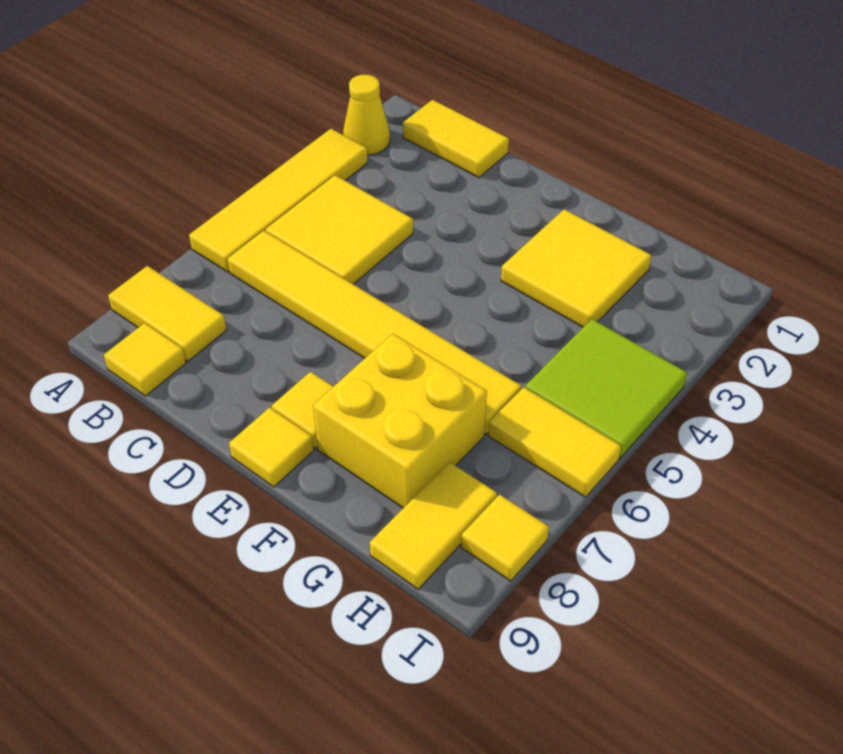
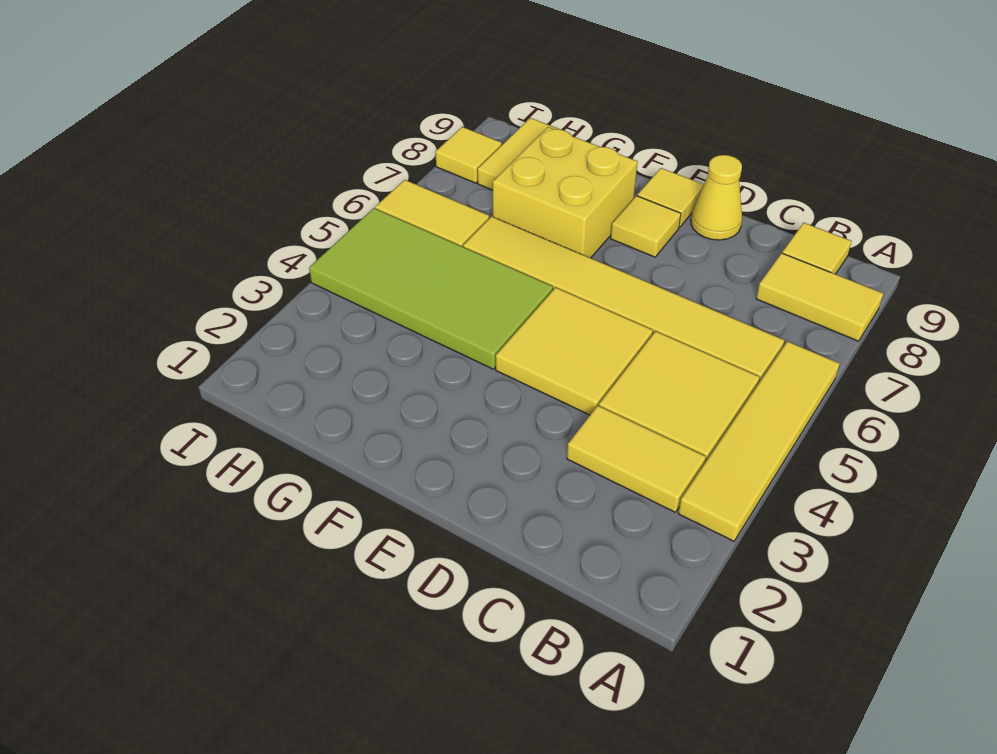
yellow cone A2 level 1 -> yellow cone D9 level 1
yellow tile B1:C1 level 1 -> yellow tile B3:C3 level 1
yellow tile F2:G3 level 1 -> yellow tile D4:E5 level 1
lime tile H4:I5 level 1 -> lime tile F4:I5 level 1

